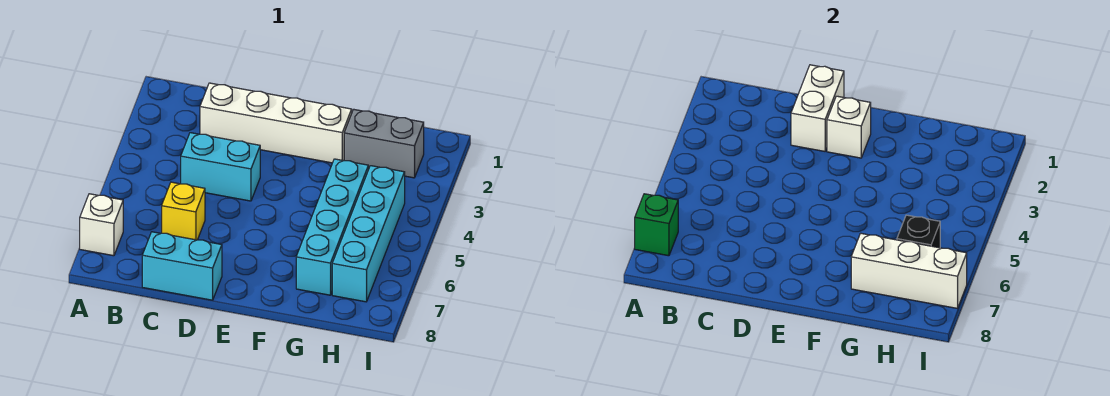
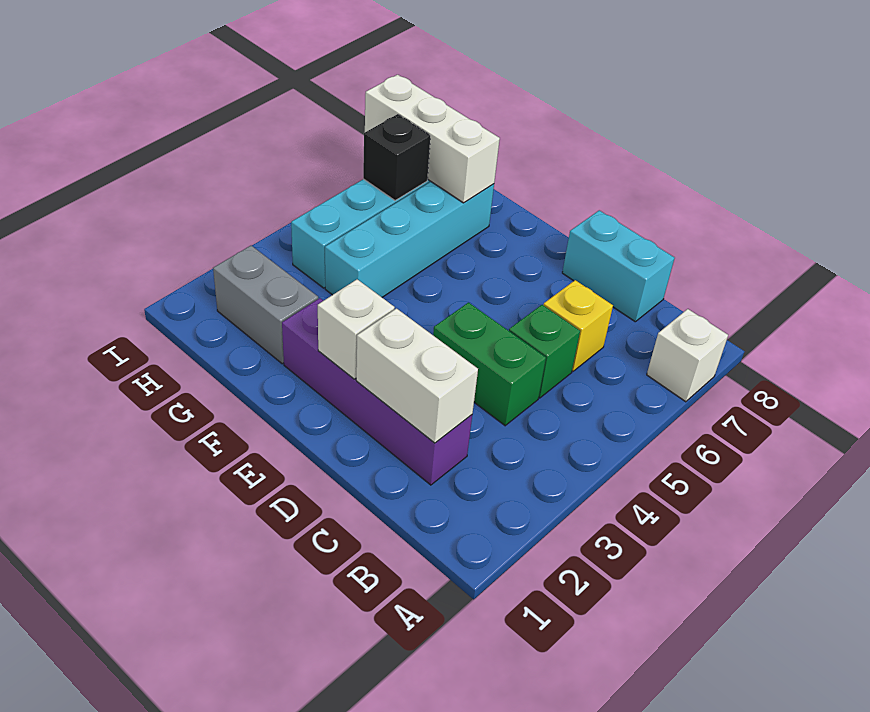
green brick A7 level 2 -> green brick C5 level 1
white brick C2:F2 level 1 -> purple brick C2:F2 level 1
cyan brick C4:D4 level 1 -> green brick C4:D4 level 1
white brick D1:D2 level 2 -> white brick C2:D2 level 2

